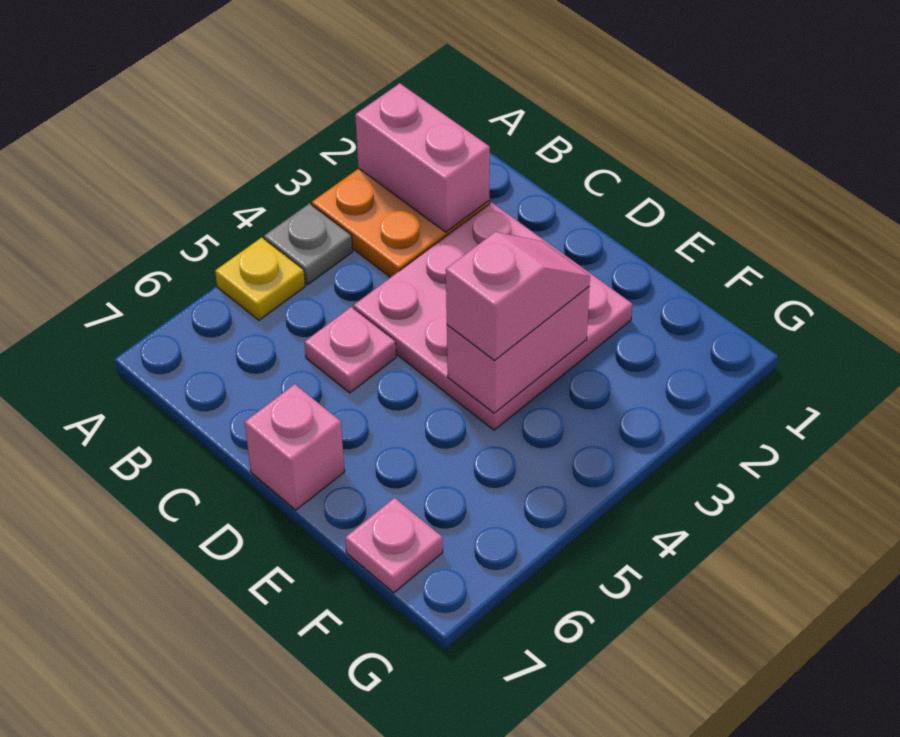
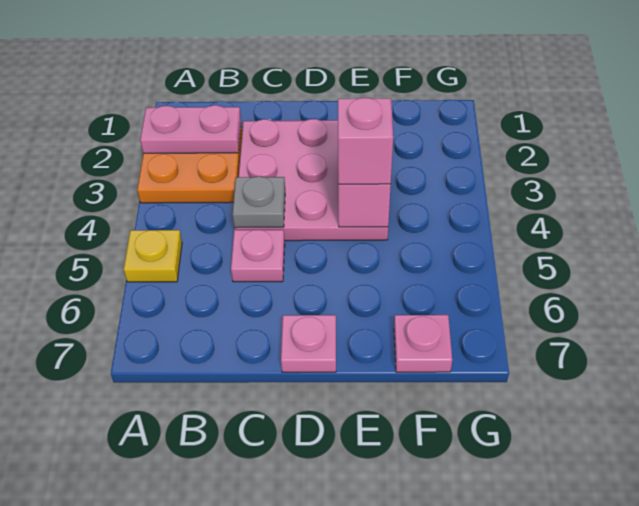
pink brick A2:B2 level 2 -> pink plate A2:B2 level 2
grey plate A4 level 1 -> grey plate C4 level 2
pink brick D7 level 1 -> pink plate D7 level 1

